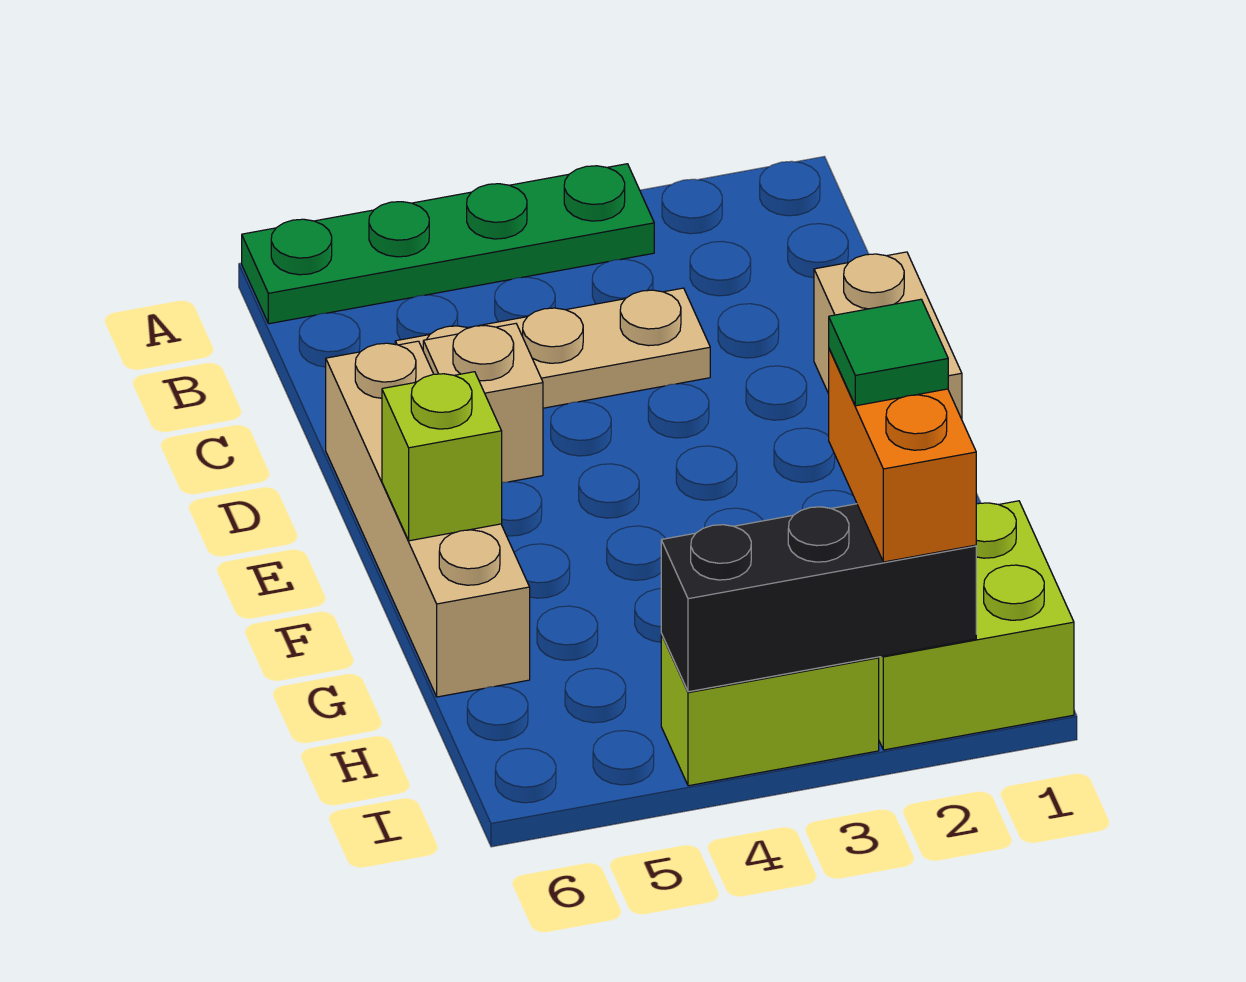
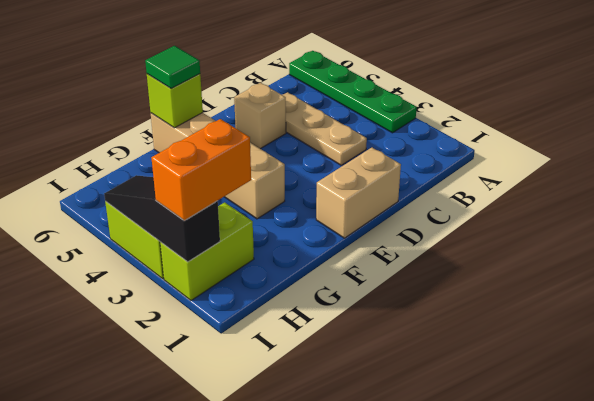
tan brick D6:G6 level 1 -> tan brick F3:F6 level 1
lime brick H1:I2 level 1 -> lime brick H2:I2 level 1
green tile H2 level 4 -> green tile F6 level 3
black brick I2:I4 level 2 -> black slope I2:I4 level 2 top 2

